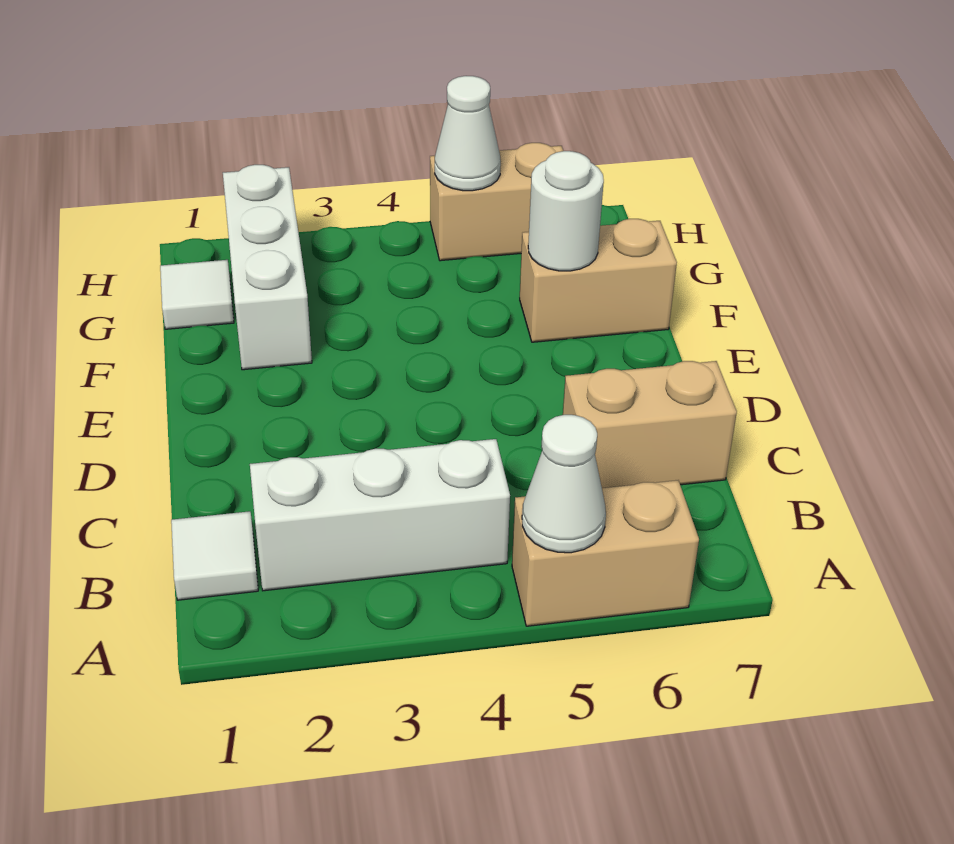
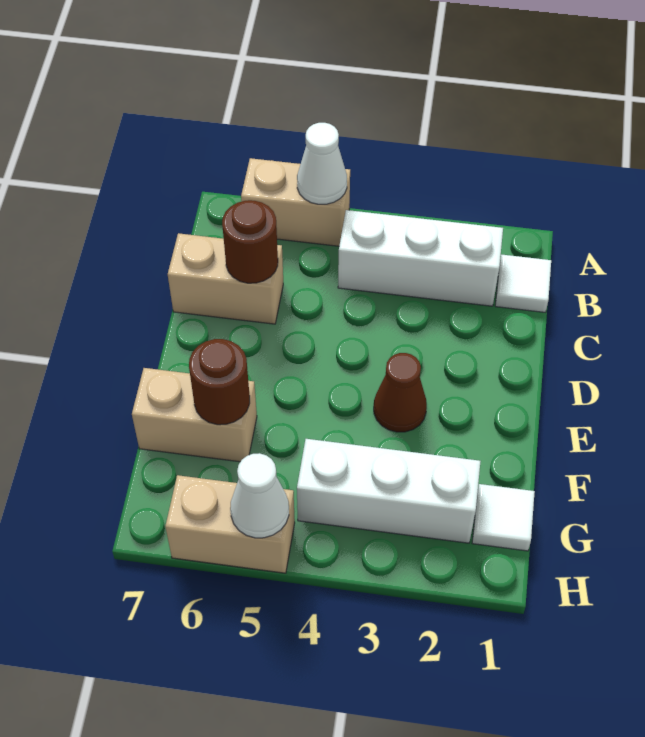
none -> brown round brick C6 level 2
none -> brown cone E3 level 1
white brick F2:H2 level 1 -> white brick G2:G4 level 1
white round brick F6 level 2 -> brown round brick F6 level 2

